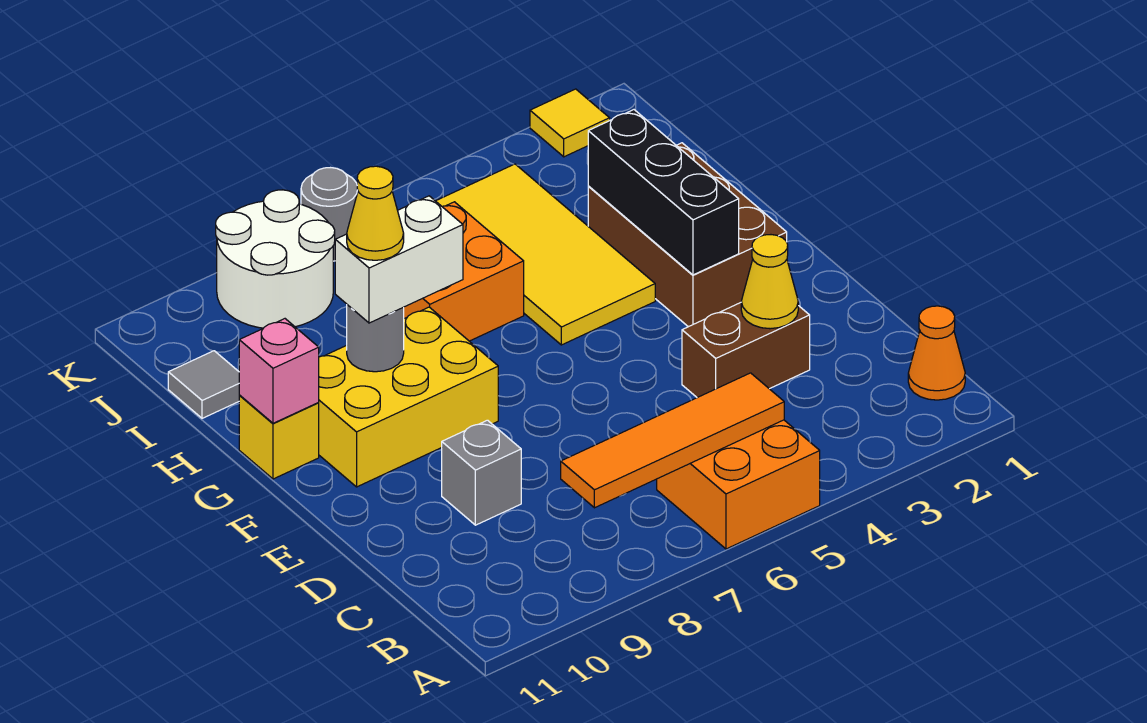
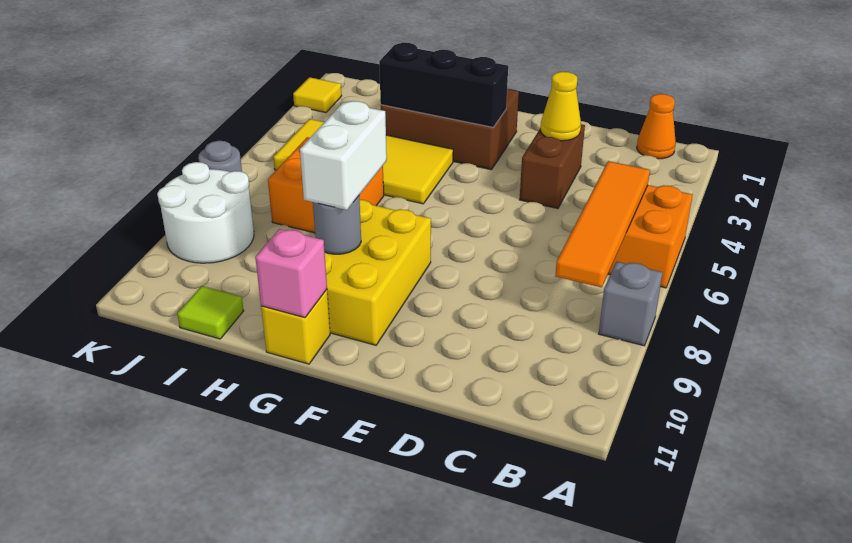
grey brick D9 level 1 -> grey brick A8 level 1
yellow cone G9 level 4 -> none
grey tile I11 level 1 -> lime tile I11 level 1

